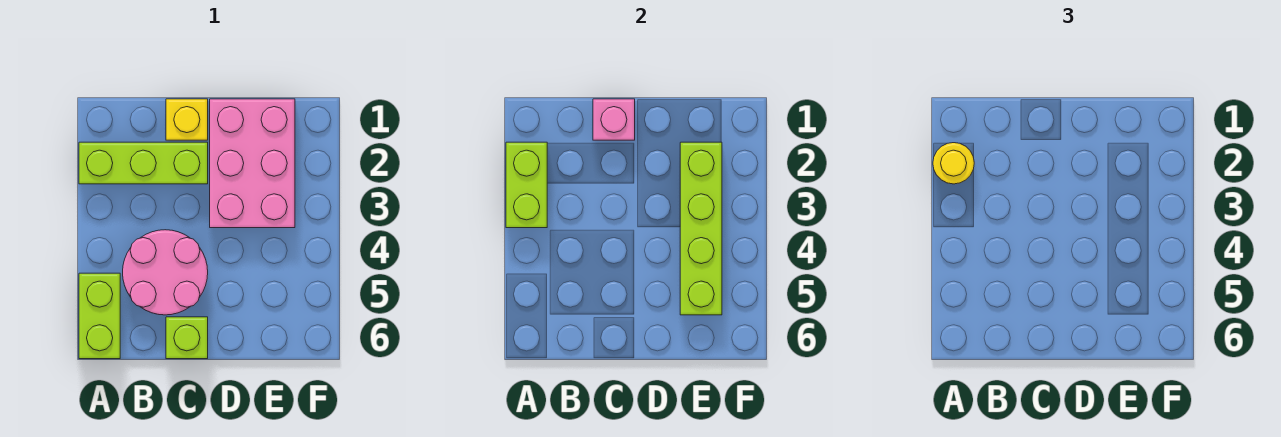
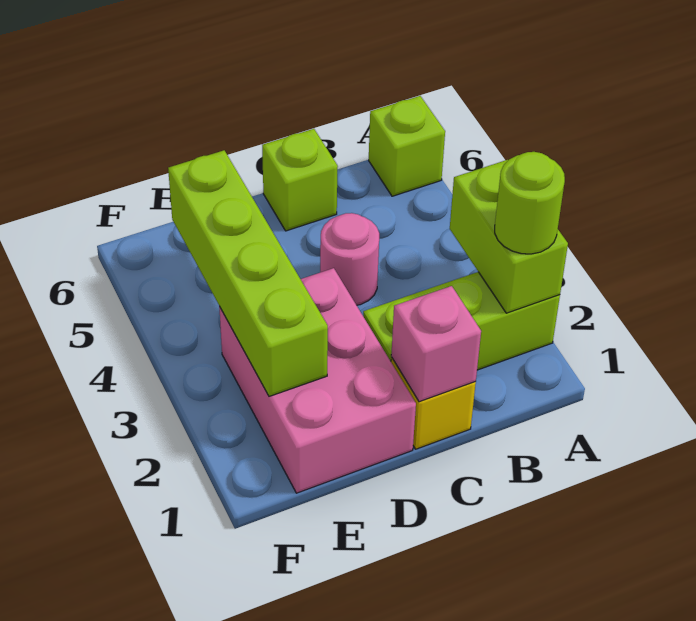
yellow round brick A2 level 3 -> lime round brick A2 level 3
lime brick A5:A6 level 1 -> lime brick A6 level 1
pink round brick B4:C5 level 1 -> pink round brick C4 level 1

